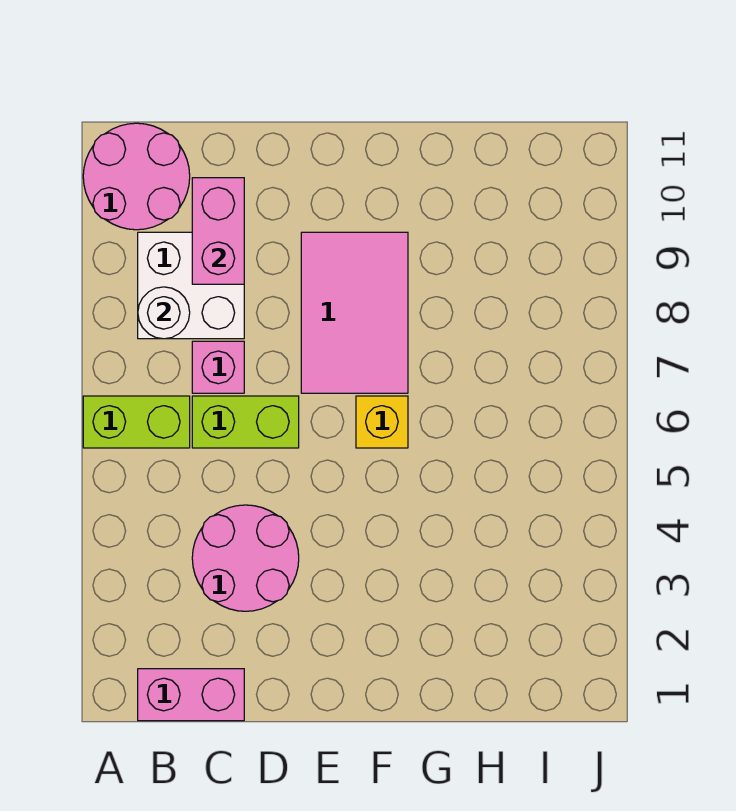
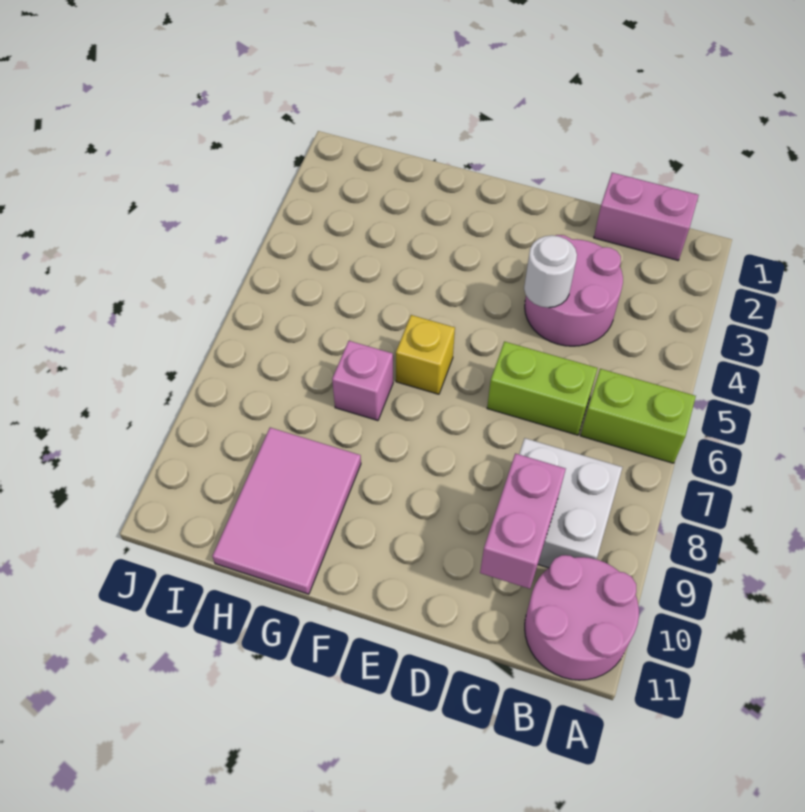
white round brick B8 level 2 -> white round brick D4 level 2
pink brick C7 level 1 -> pink brick G7 level 1
pink tile E7:F9 level 1 -> pink tile G9:H11 level 1

